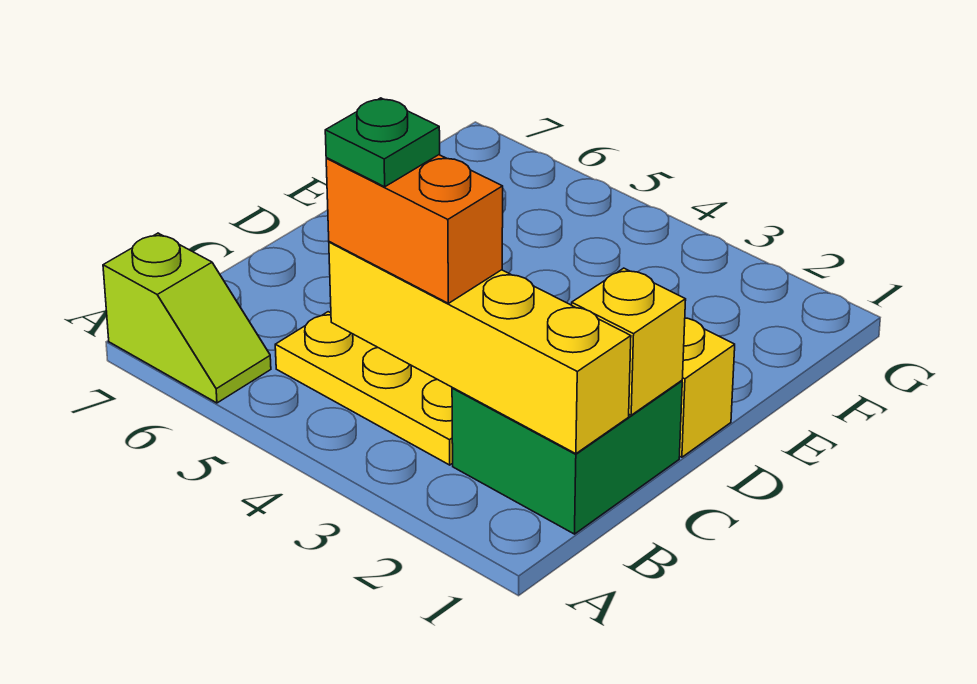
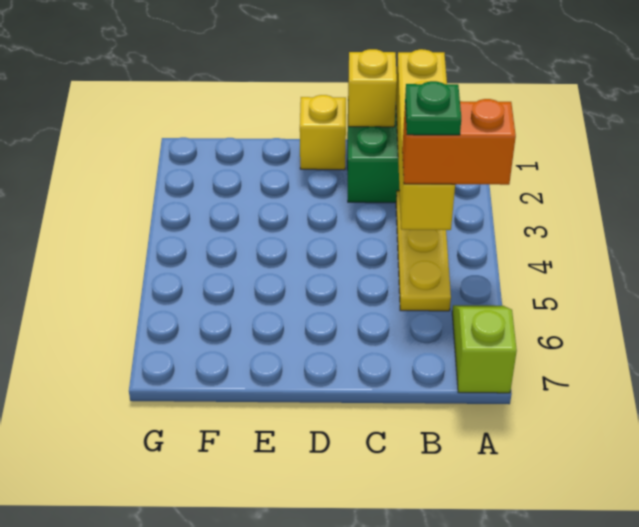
orange brick B3:B4 level 3 -> orange brick A4:B4 level 3

